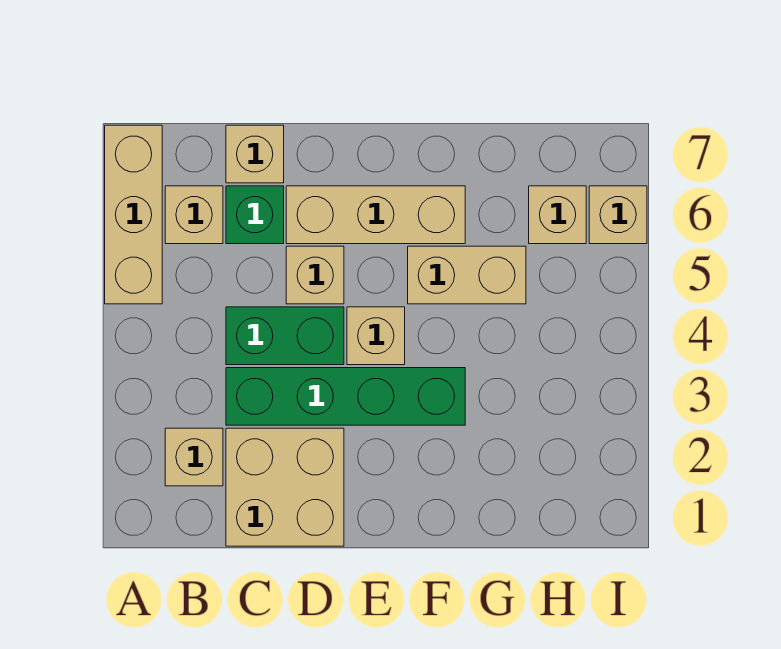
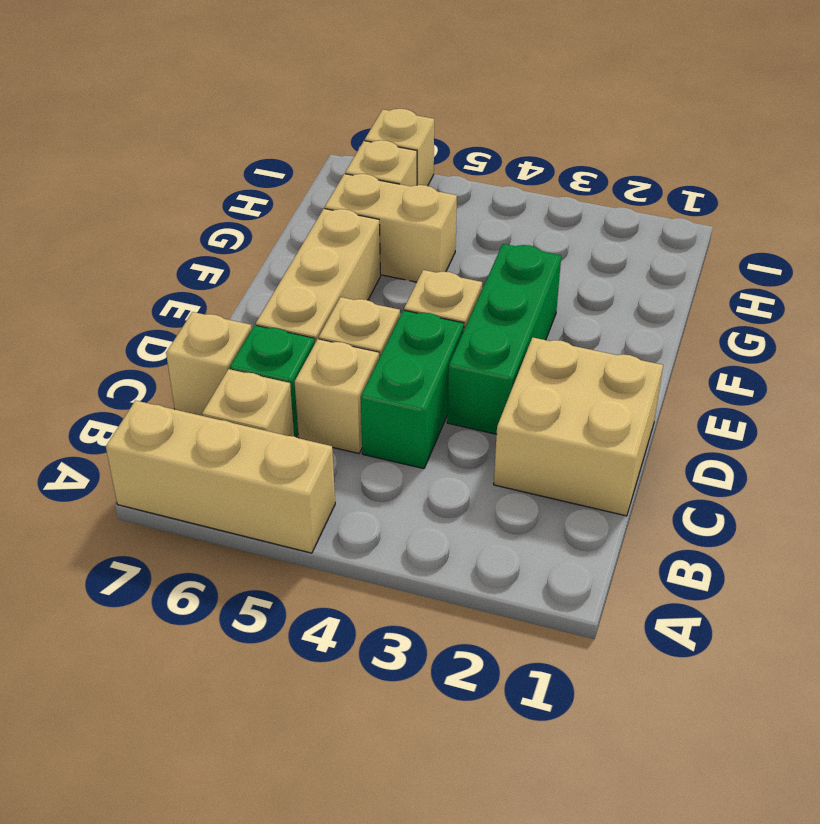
tan brick B2 level 1 -> tan brick C5 level 1
green brick C3:F3 level 1 -> green brick D3:F3 level 1
tan brick F5:G5 level 1 -> tan brick G5:G6 level 1

